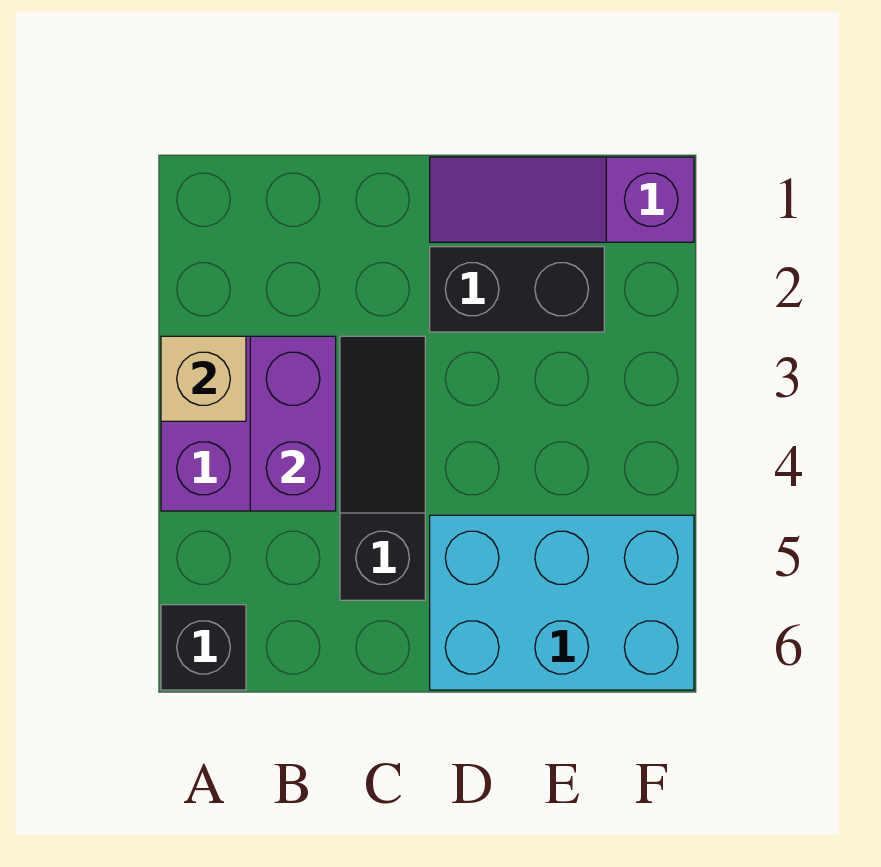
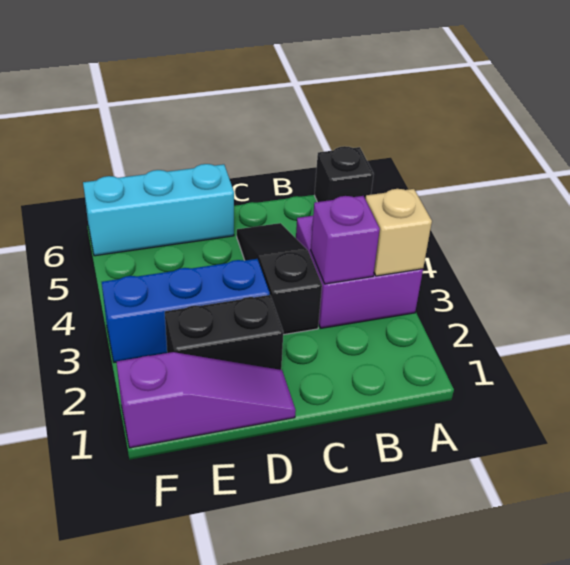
purple brick B3:B4 level 2 -> purple brick B3 level 2
black slope C3:C5 level 1 top 5 -> black slope C3:C5 level 1 top 3
none -> blue brick D3:F3 level 1
cyan brick D5:F6 level 1 -> cyan brick D6:F6 level 1

